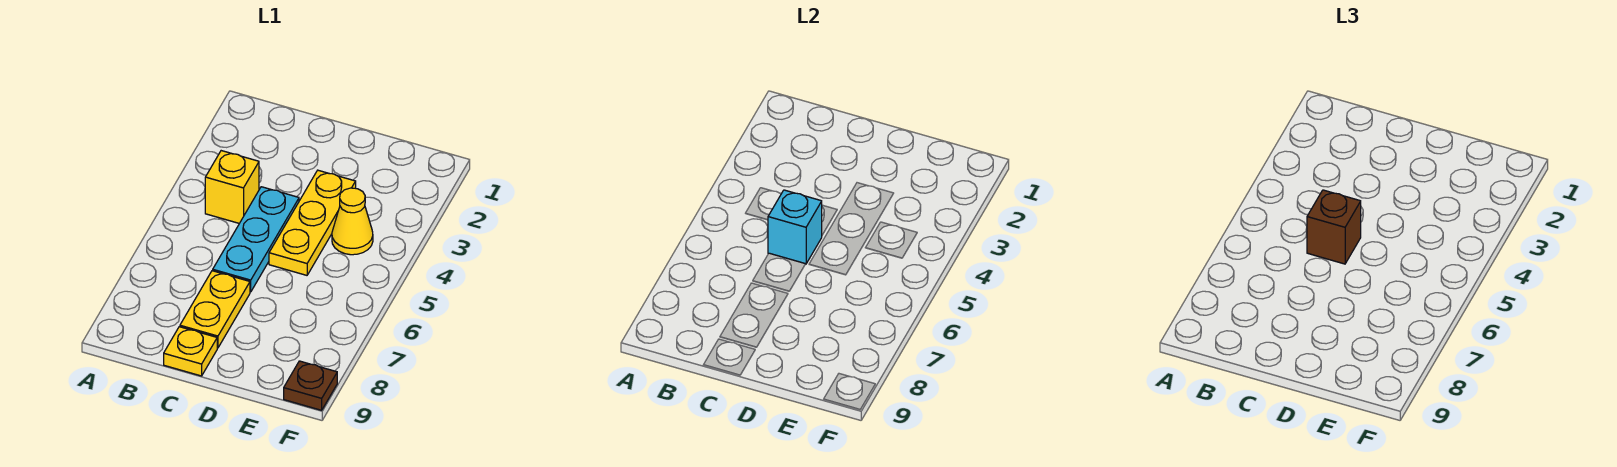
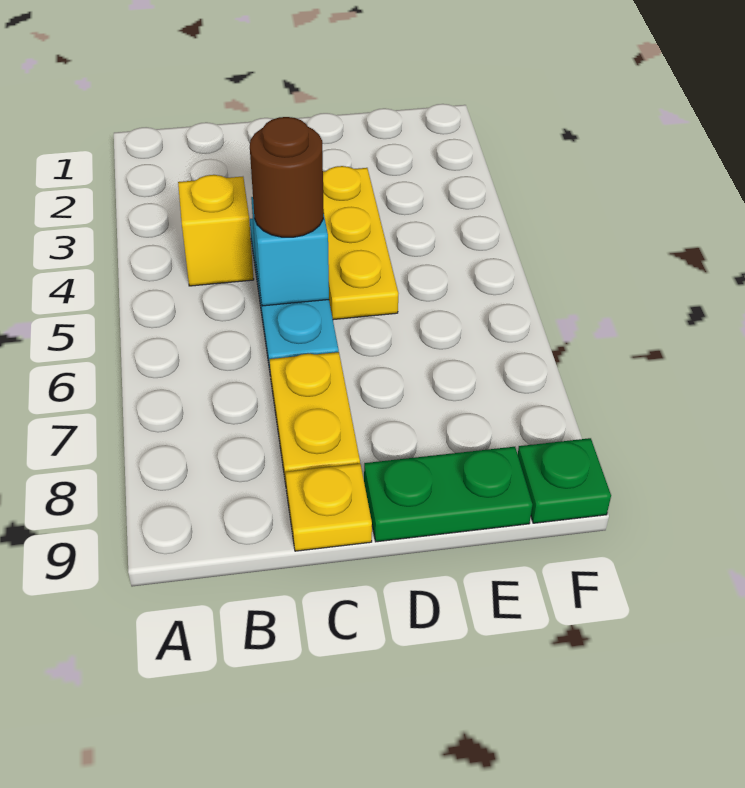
brown brick C5 level 3 -> brown round brick C5 level 3
none -> green plate D9:E9 level 1
yellow cone E4 level 1 -> none
brown plate F9 level 1 -> green plate F9 level 1

